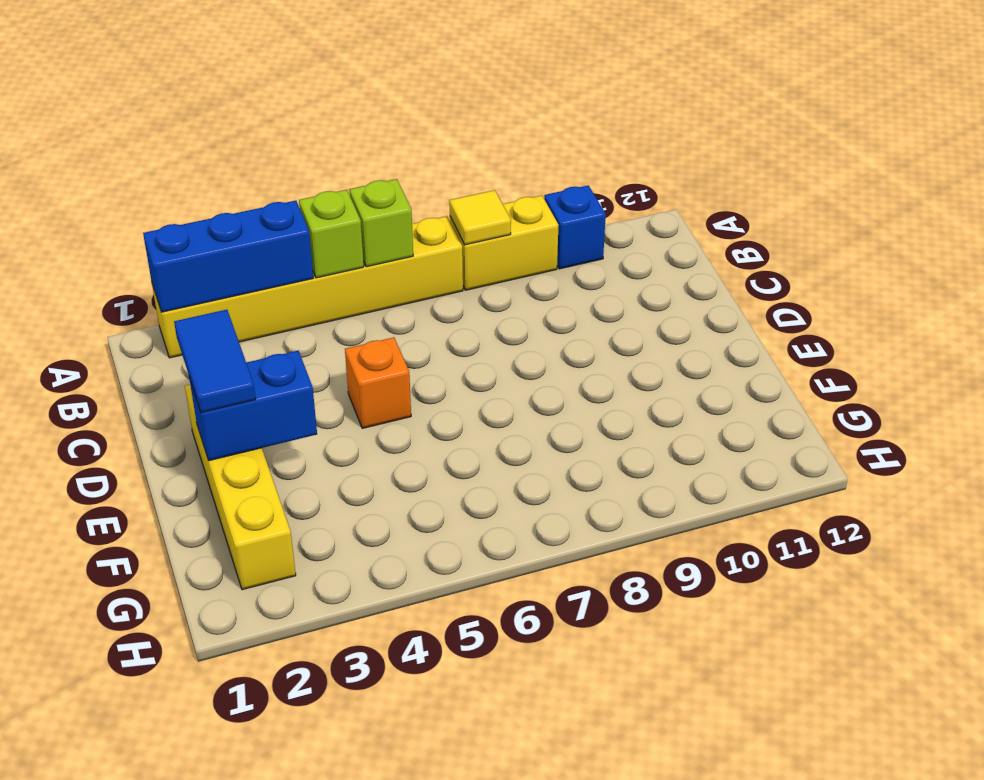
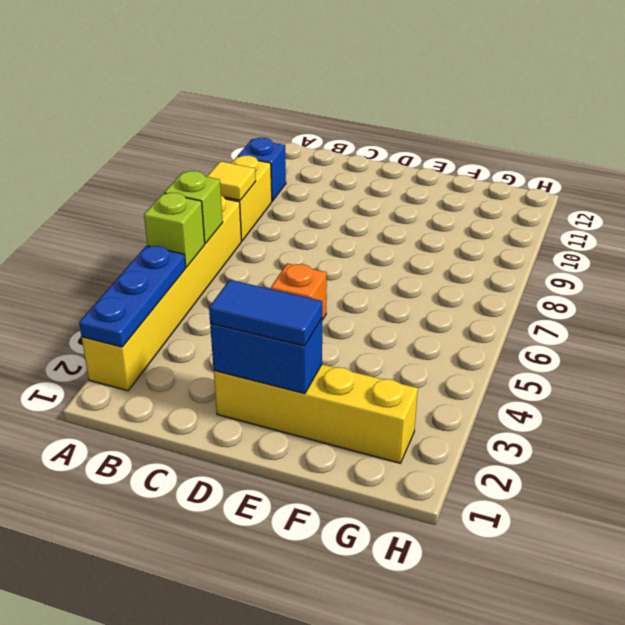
blue brick A2:A4 level 2 -> blue plate A2:A4 level 2
blue brick E2:E3 level 2 -> blue brick D2:E2 level 2

